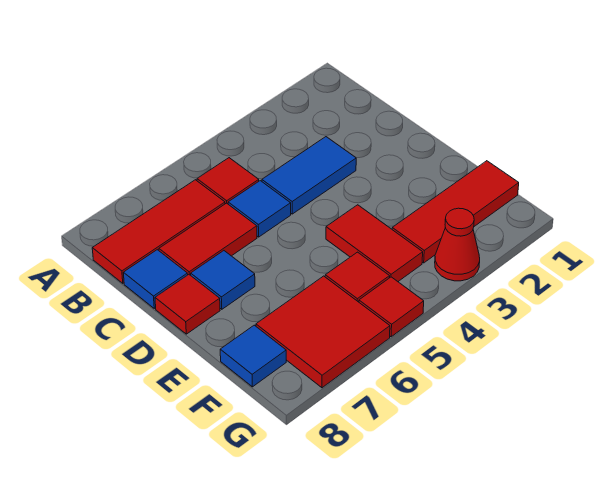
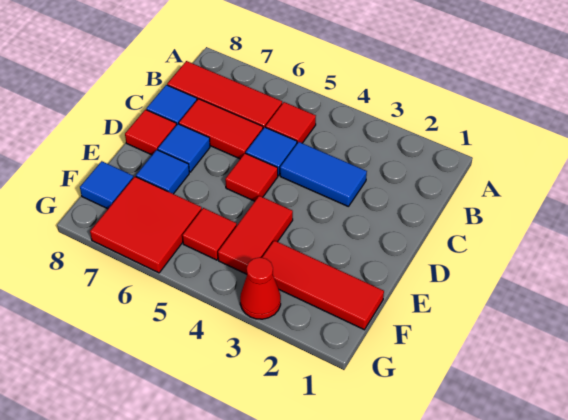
none -> blue tile E7 level 1
red tile G5 level 1 -> red tile D5 level 1

